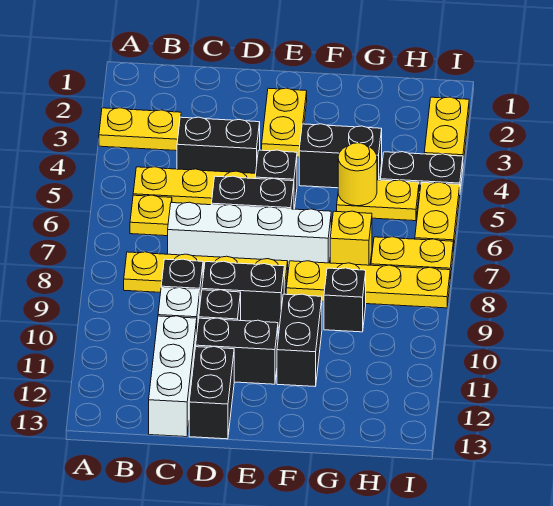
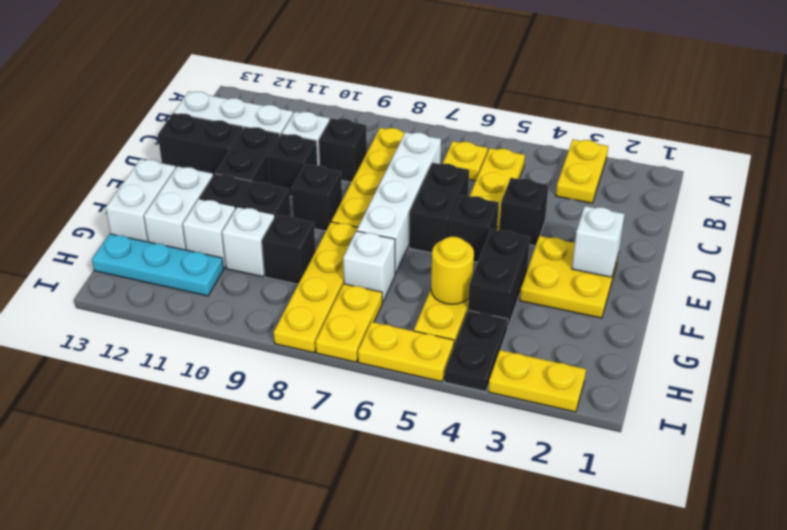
black brick C4:D4 level 1 -> black brick D4 level 1
black brick D9:E9 level 1 -> black brick E9 level 1
yellow plate E2:E3 level 1 -> yellow plate E2:F3 level 1
none -> white brick E2 level 2
none -> white brick F12:G12 level 1
none -> white brick F13:G13 level 1
yellow brick G7 level 1 -> white brick G7 level 1
none -> white brick G10 level 1
none -> white brick G11 level 1
none -> cyan plate H11:H13 level 1

